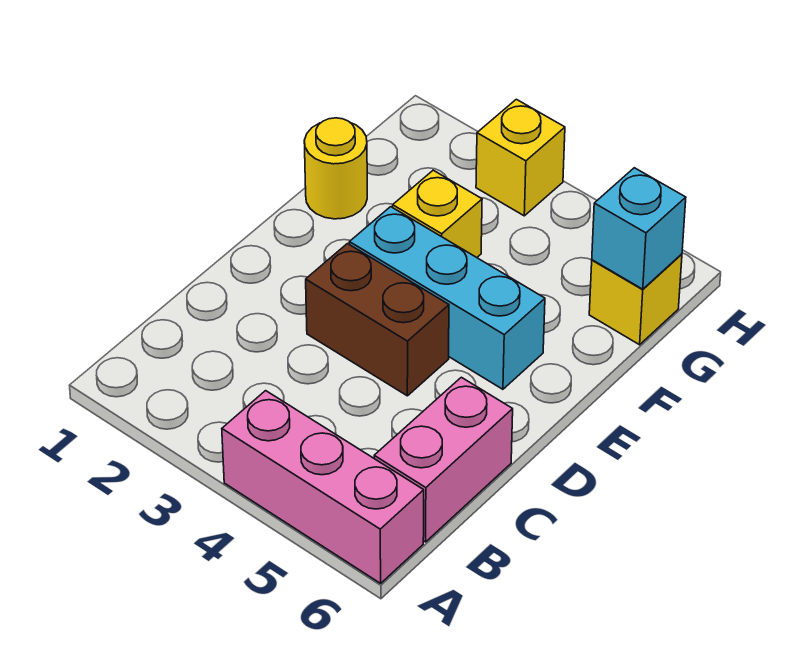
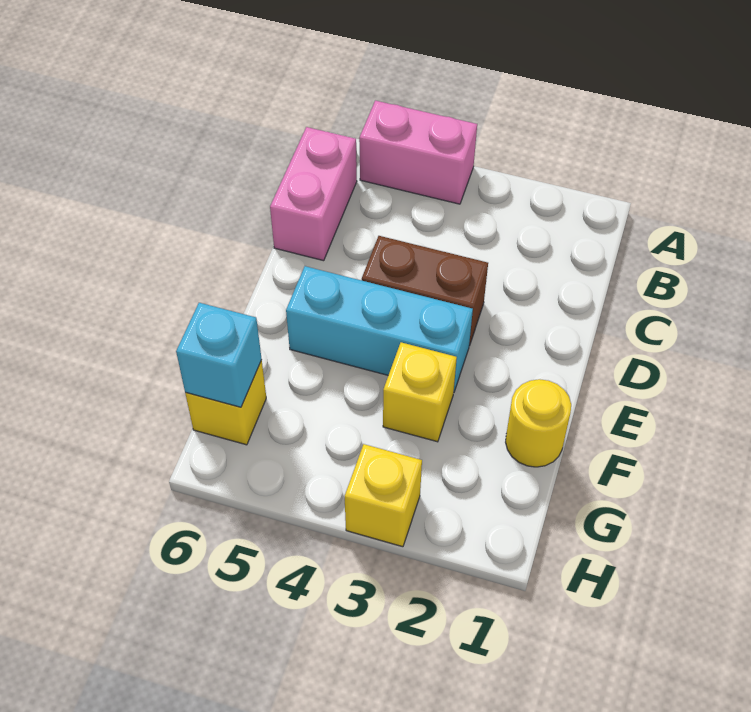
pink brick A4:A6 level 1 -> pink brick A4:A5 level 1

